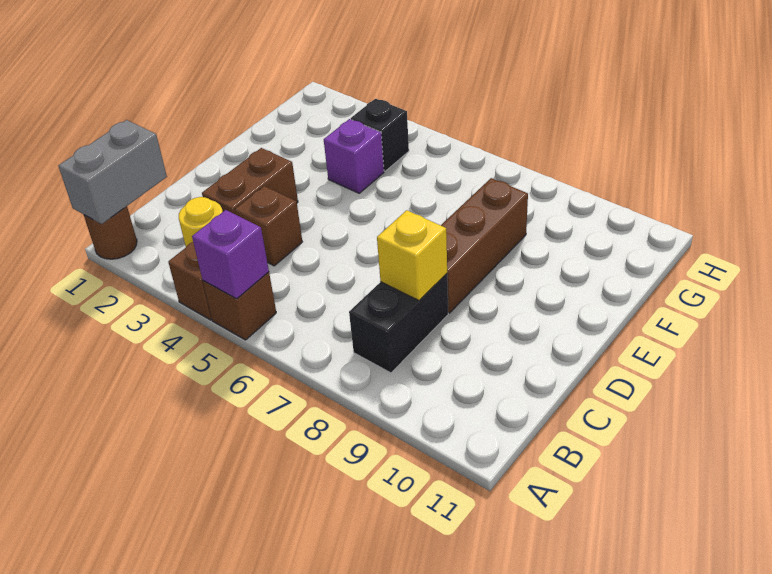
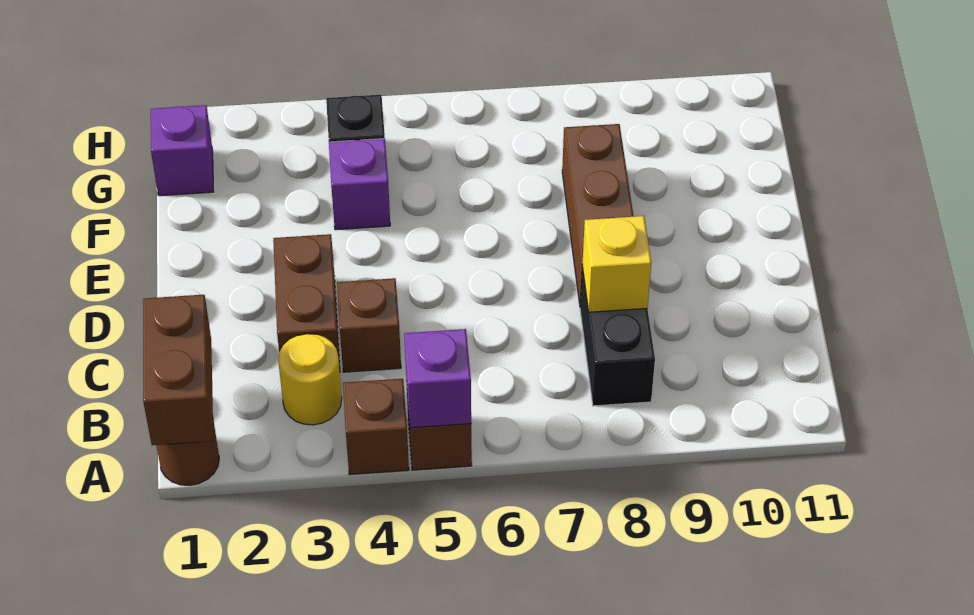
grey brick A1:B1 level 2 -> brown brick A1:B1 level 2
none -> purple brick G1 level 1

